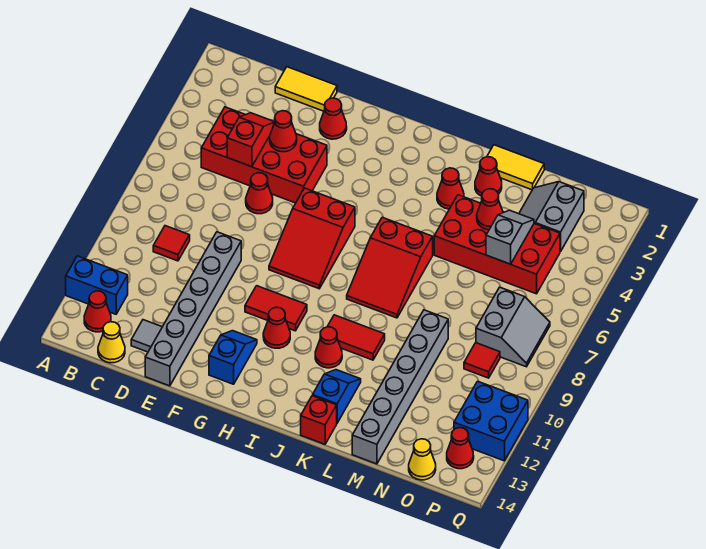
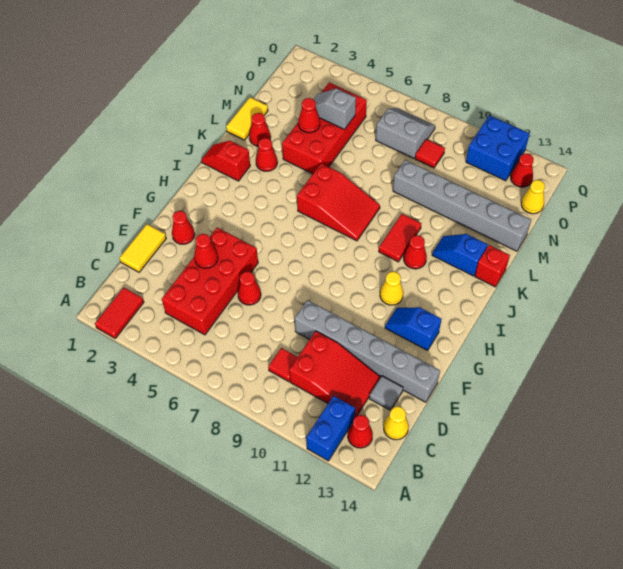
red slope D4:D5 level 2 top 5 -> red slope J1:J2 level 1 top 2
red slope G6:H8 level 1 top 6 -> red slope C10:D12 level 1 top 10
red tile G10:H10 level 1 -> red tile A2:B2 level 1
red cone H11 level 1 -> yellow cone H11 level 1
grey slope N2:O3 level 1 top O -> none

